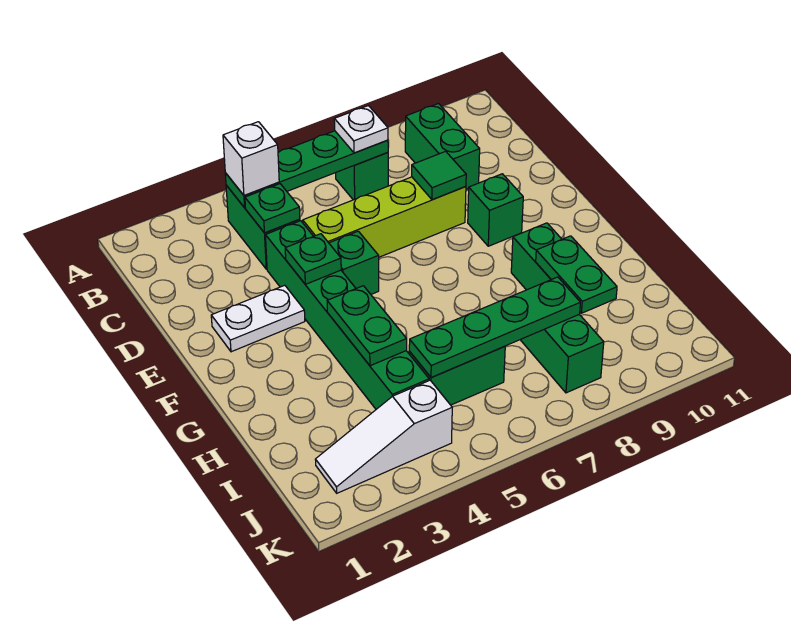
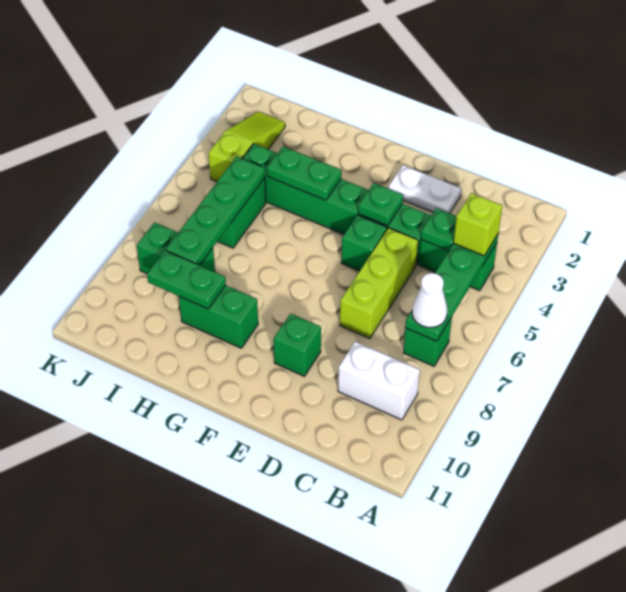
white brick B4 level 3 -> lime brick B4 level 3
white plate B7 level 3 -> white cone B7 level 3
green brick B9:C9 level 1 -> white brick B9:C9 level 1
lime brick D5:D8 level 1 -> lime brick D5:D7 level 1
green tile D8 level 2 -> none
white plate E2:E3 level 1 -> white plate D2:E2 level 1
white slope J2:J4 level 1 top 4 -> lime slope J2:J4 level 1 top 4

